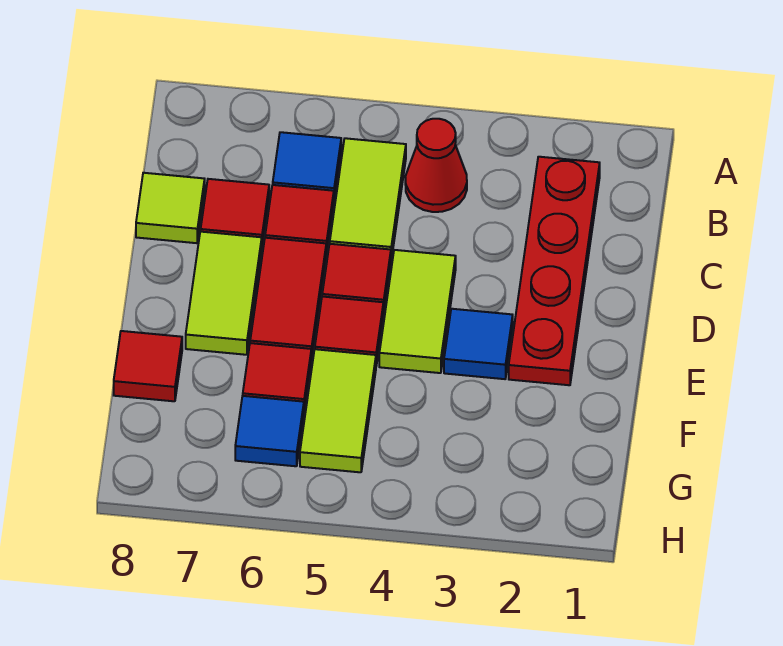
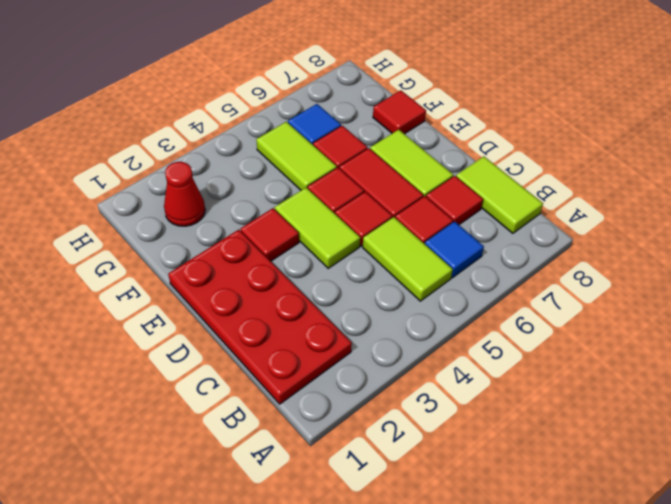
red plate B2:E2 level 1 -> red plate B1:E2 level 1
red cone B4 level 1 -> red cone G2 level 1
lime tile C8 level 1 -> lime tile B8:C8 level 1
blue tile E3 level 1 -> red tile E3 level 1

